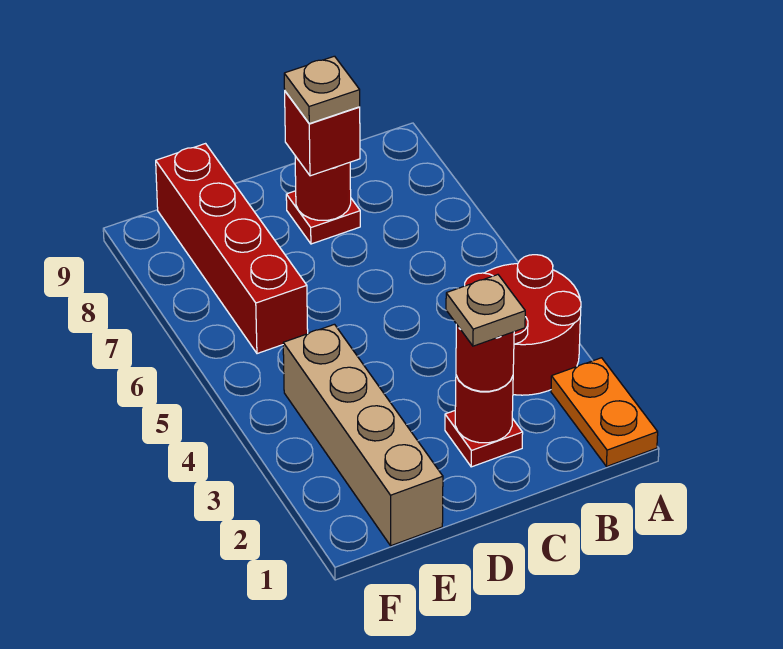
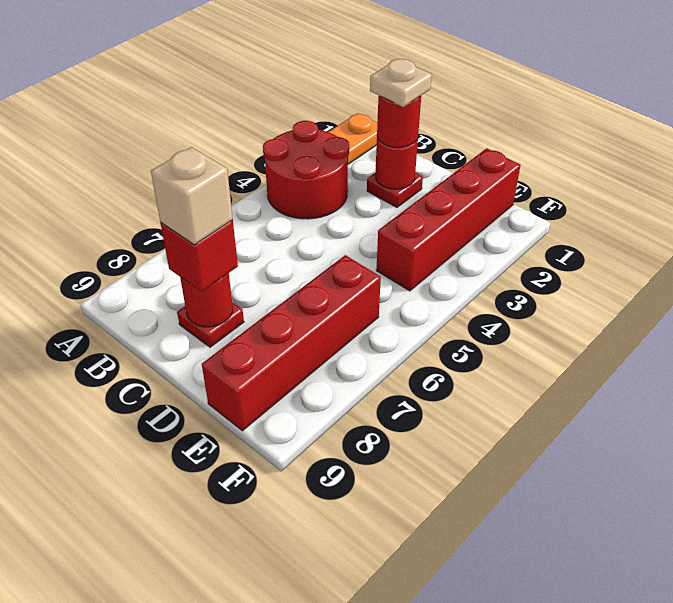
tan plate C8 level 4 -> tan brick C8 level 4
tan brick E1:E4 level 1 -> red brick E1:E4 level 1

